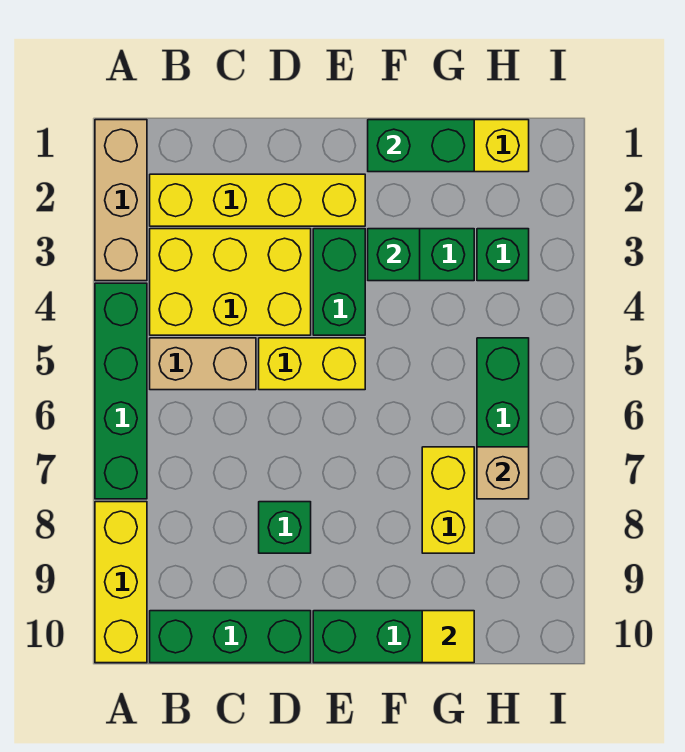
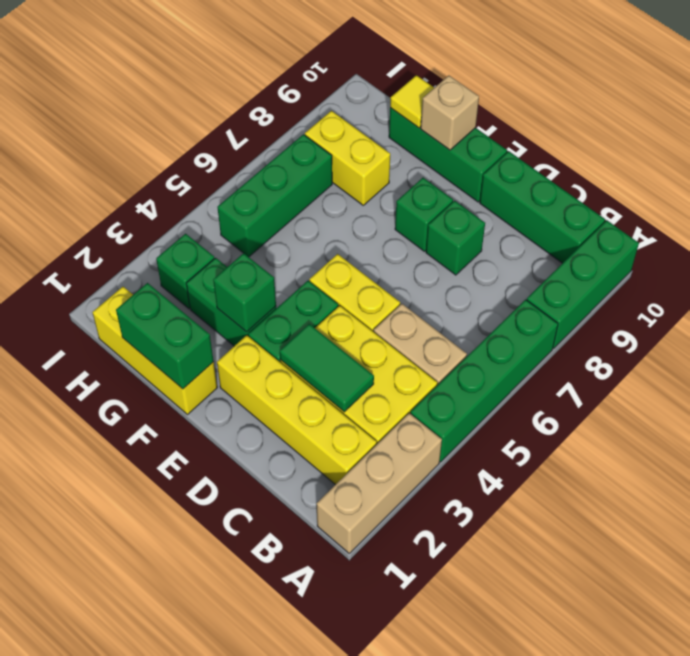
yellow brick A8:A10 level 1 -> green brick A8:A10 level 1
none -> green tile C3:D3 level 2
none -> green brick E8 level 1
yellow brick G7:G8 level 1 -> yellow brick G8:H8 level 1
tan brick H7 level 2 -> tan brick F10 level 2

